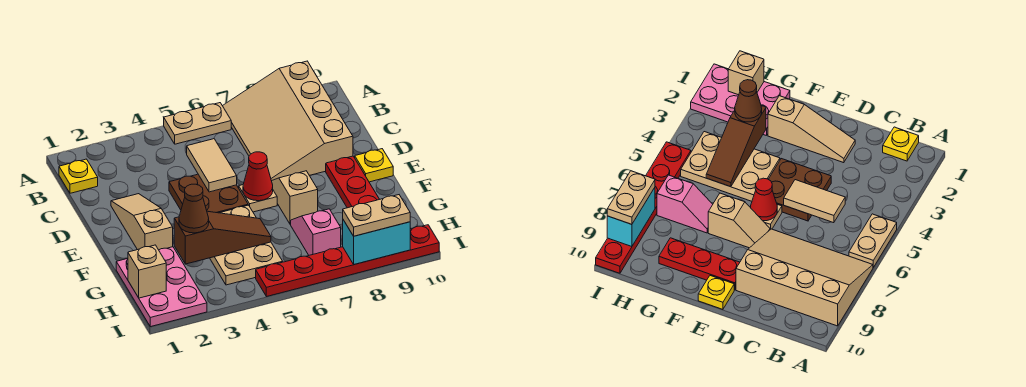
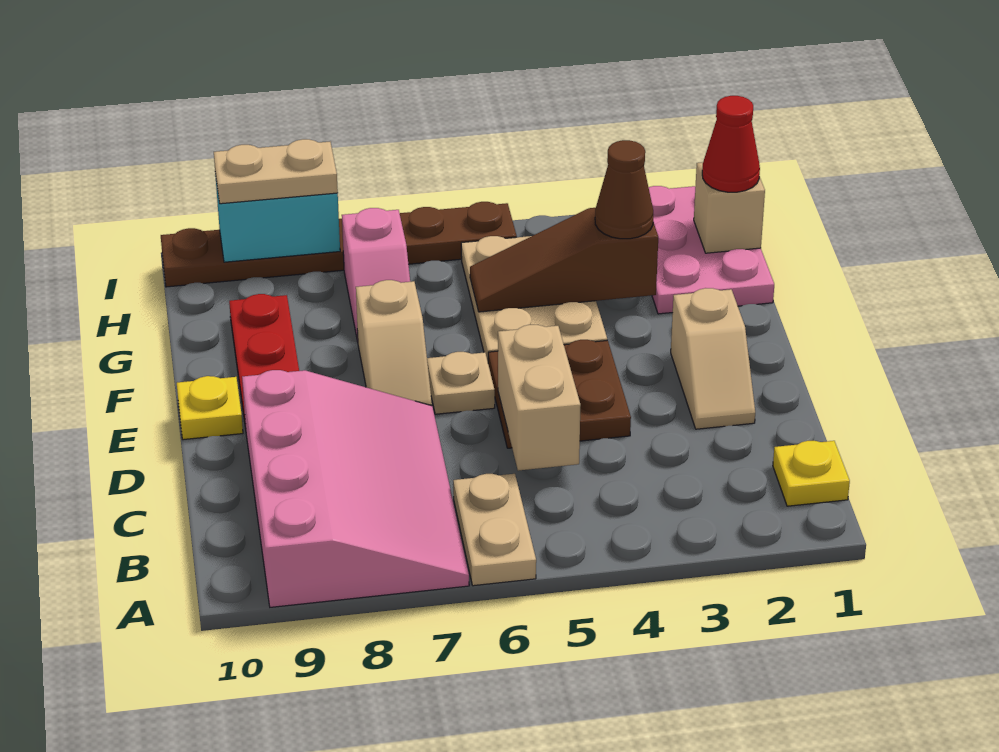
tan plate A5:A6 level 1 -> tan plate A6:B6 level 1
tan slope A7:D9 level 1 top 9 -> pink slope A7:D9 level 1 top 9
tan tile C5:D5 level 2 -> tan brick C5:D5 level 2
tan slope D2:F2 level 1 top F -> tan slope D2:E2 level 1 top E
red cone E6 level 2 -> red cone H1 level 3
red plate I5:I10 level 1 -> brown plate I5:I10 level 1

